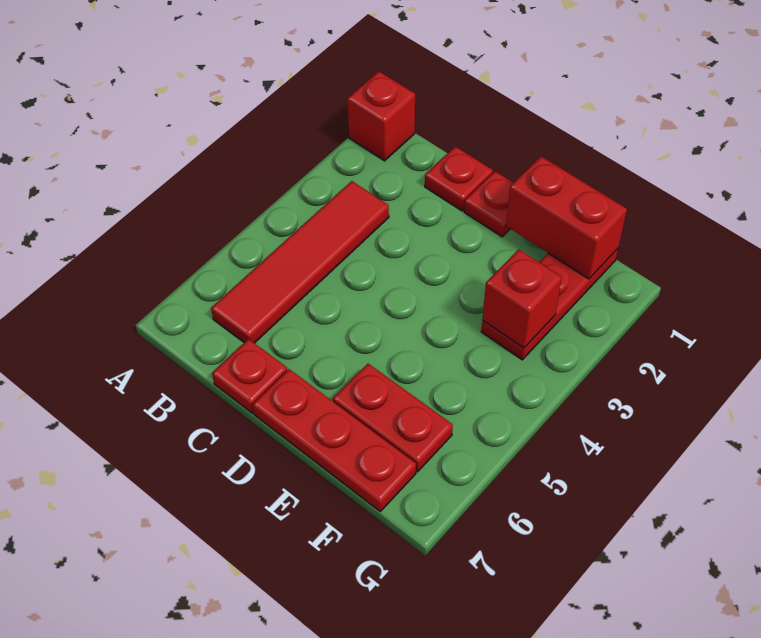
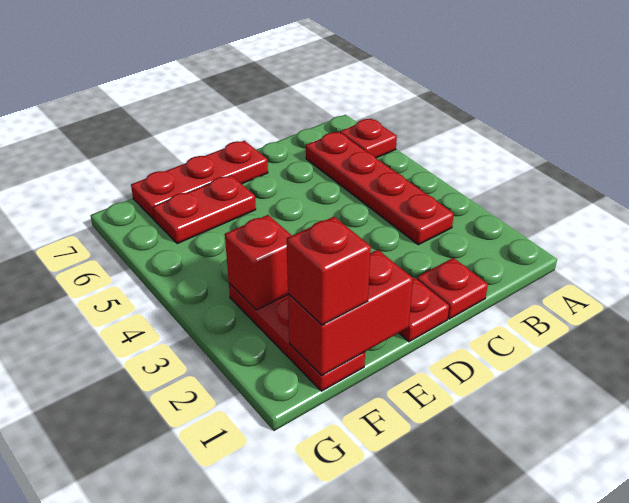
red brick A1 level 1 -> red brick F1 level 3
red tile B3:B6 level 1 -> red plate B3:B6 level 1
red plate C7 level 1 -> red plate A6 level 1

